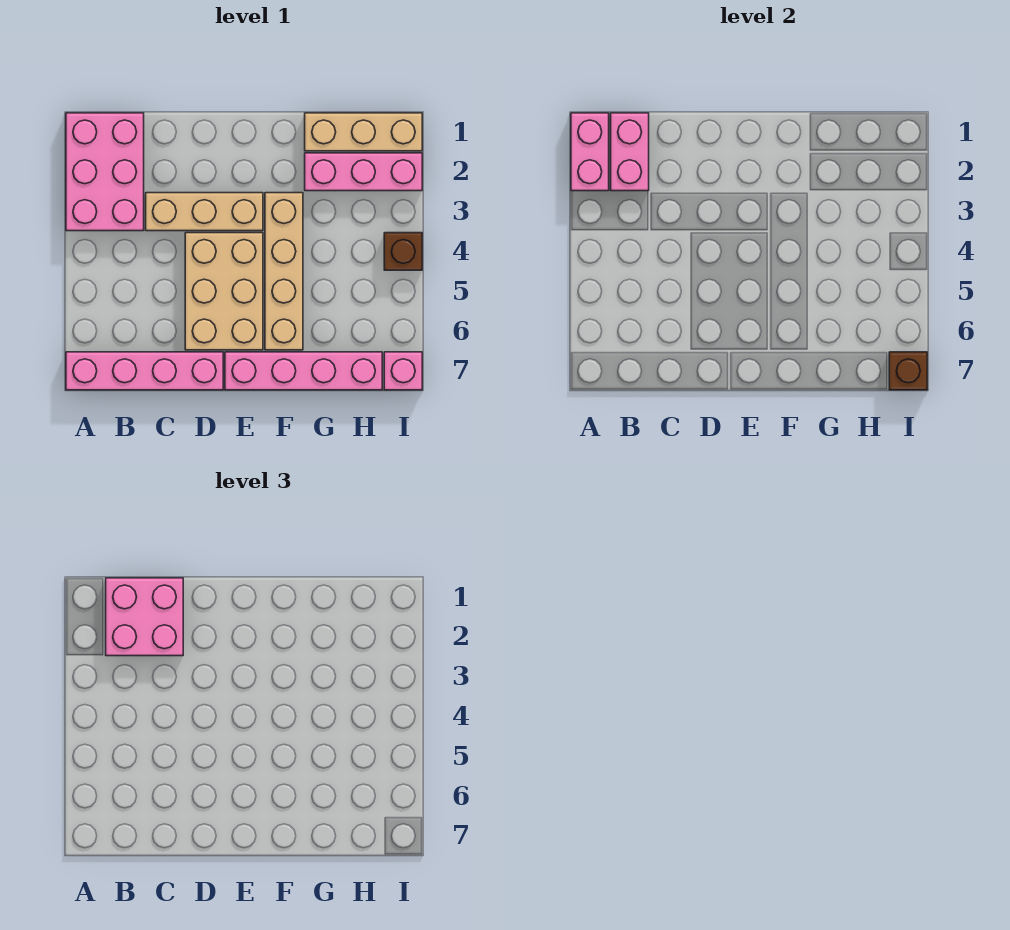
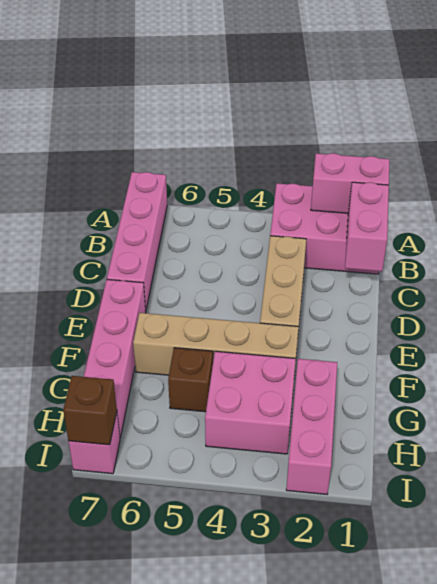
pink brick B1:B2 level 2 -> pink brick B1:C1 level 2
pink brick B1:C2 level 3 -> pink brick G3:H4 level 1
tan brick D4:E6 level 1 -> none
tan brick G1:I1 level 1 -> none
brown brick I4 level 1 -> brown brick G5 level 1

